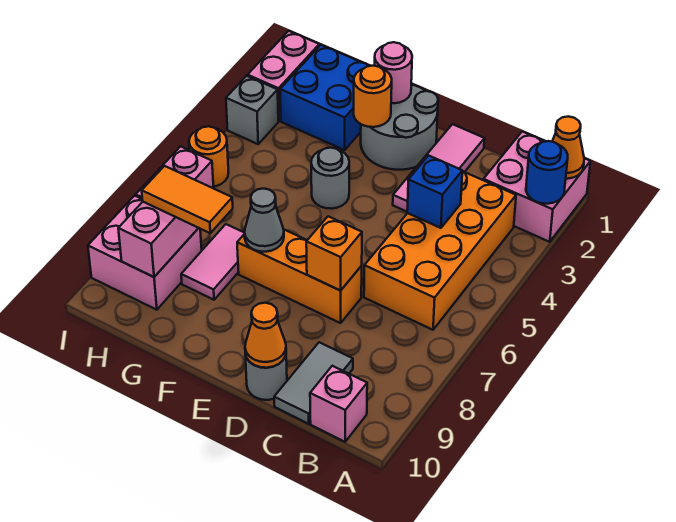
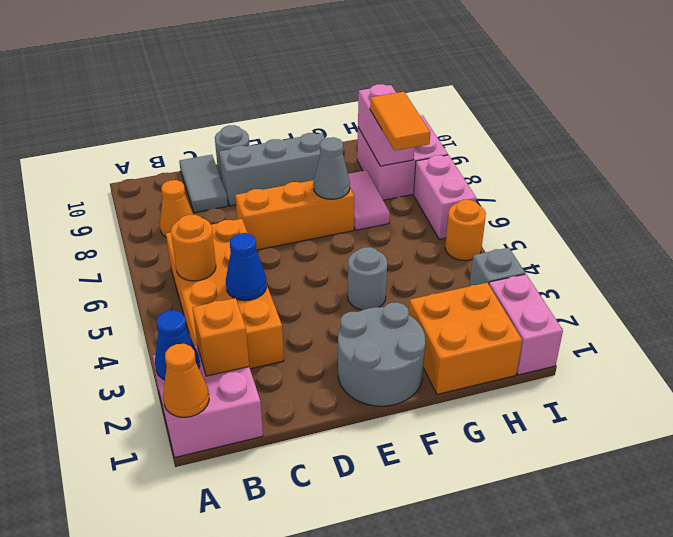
blue round brick A2 level 2 -> blue cone A2 level 2
pink brick B10 level 1 -> none
blue brick C4 level 2 -> blue cone C4 level 2
pink tile D1:D3 level 1 -> none
orange brick D7 level 2 -> orange brick B2 level 2
none -> grey brick D9:F9 level 1
orange cone D10 level 2 -> orange cone B8 level 1
pink round brick F1 level 2 -> none
orange round brick F2 level 2 -> orange round brick B5 level 2
blue brick G1:H2 level 1 -> orange brick G1:H2 level 1
orange tile G8:H8 level 3 -> orange tile H7:H8 level 3

